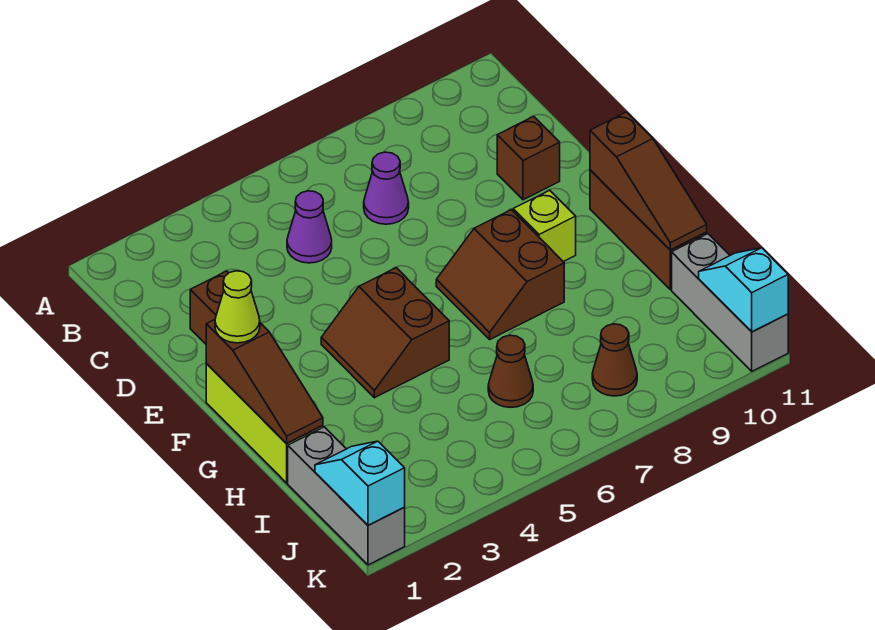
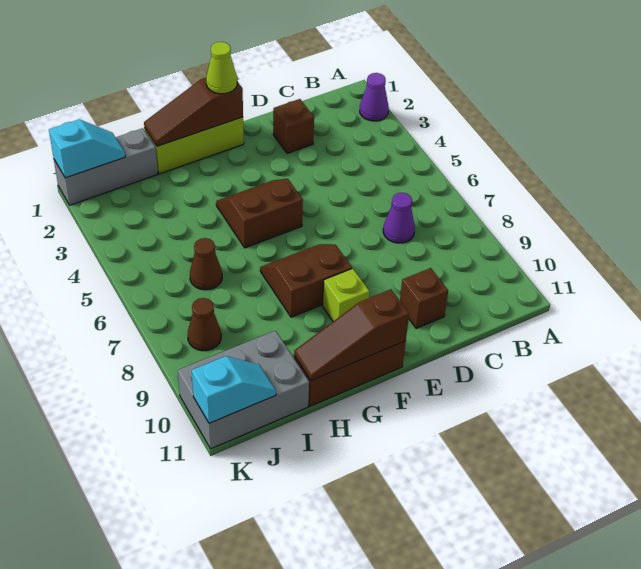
purple cone C5 level 1 -> purple cone A2 level 1
grey brick I11:K11 level 1 -> grey brick I10:K11 level 1

